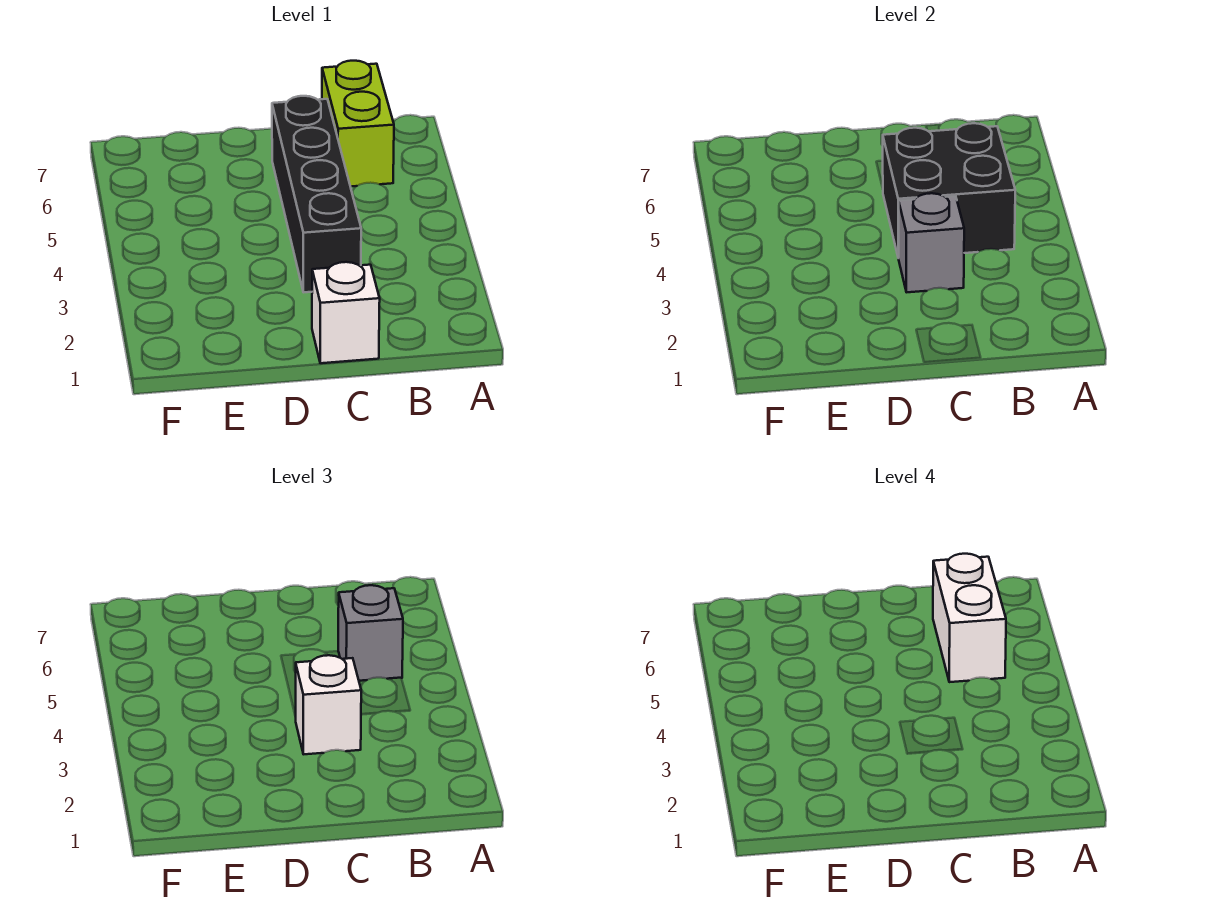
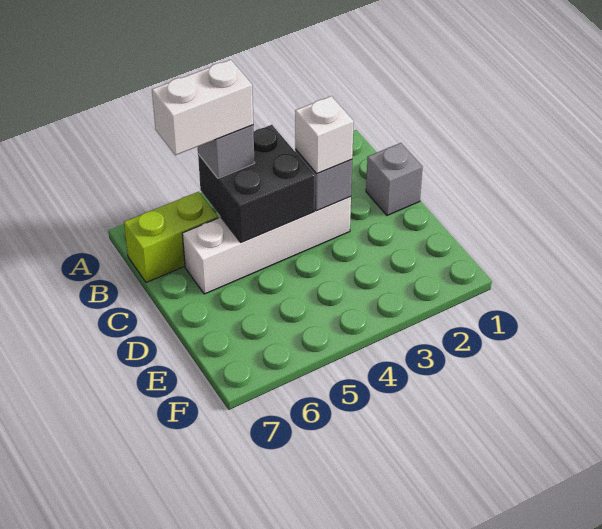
white brick C1 level 1 -> grey brick C1 level 1
black brick C3:C6 level 1 -> white brick C3:C6 level 1

